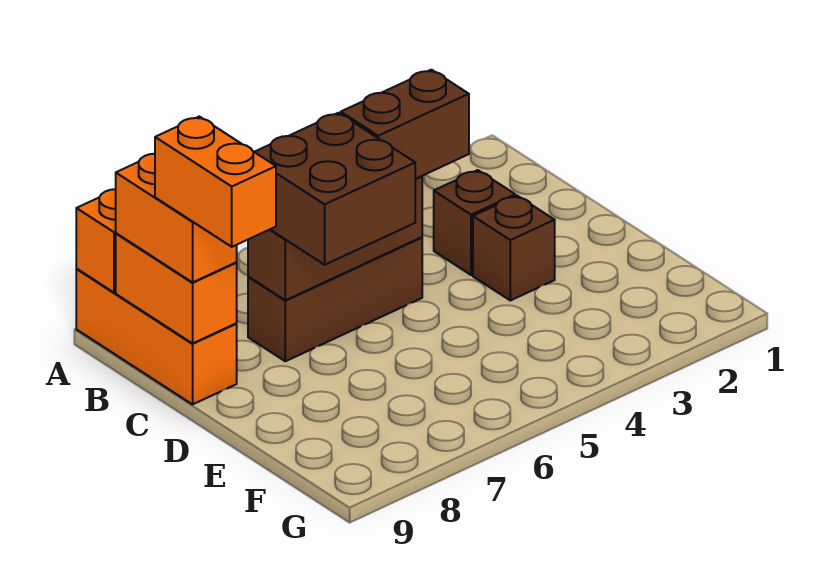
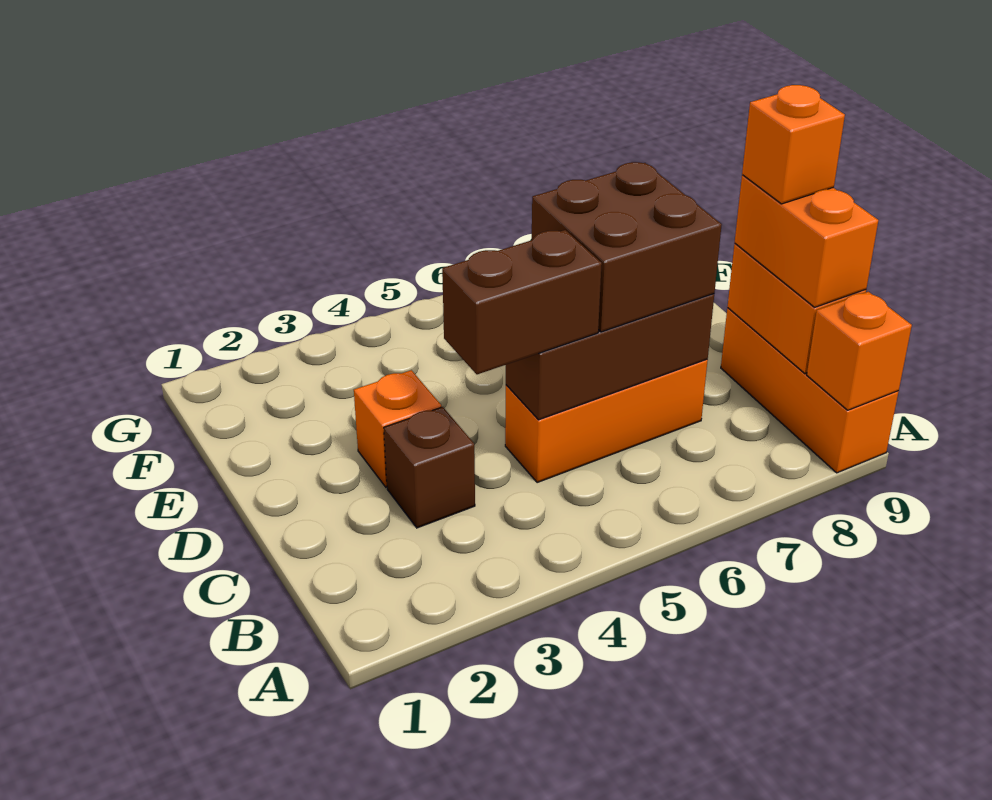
brown brick C5:C7 level 1 -> orange brick C5:C7 level 1
orange brick C9:D9 level 4 -> orange brick C9 level 4
brown brick D3 level 1 -> orange brick D3 level 1

